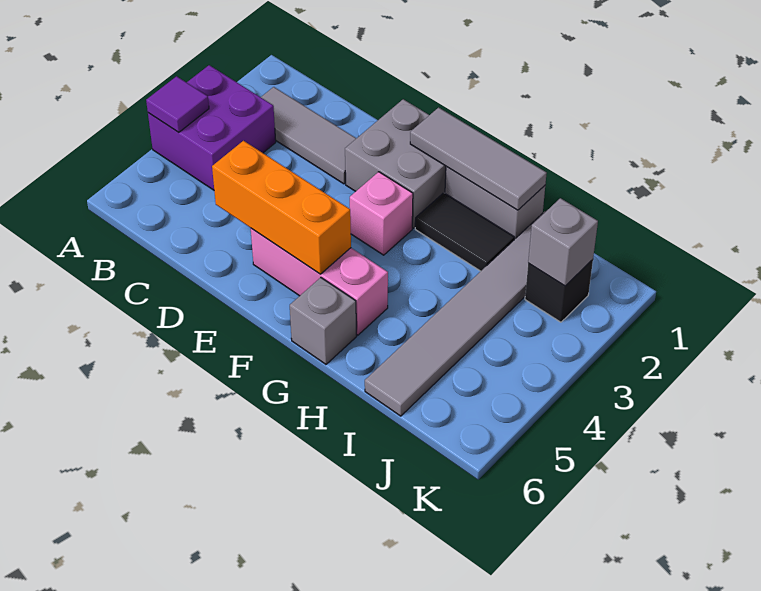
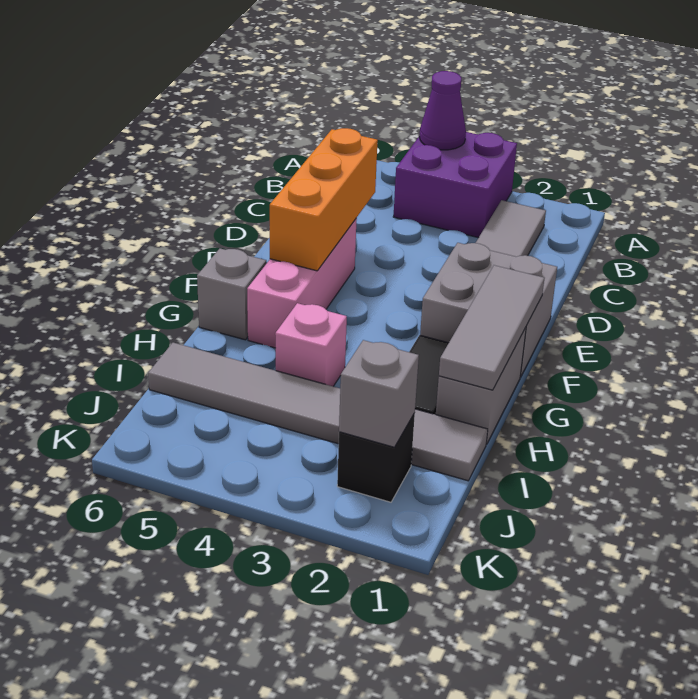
purple tile A4 level 2 -> purple cone A4 level 2
pink brick F3 level 1 -> pink brick H4 level 1

